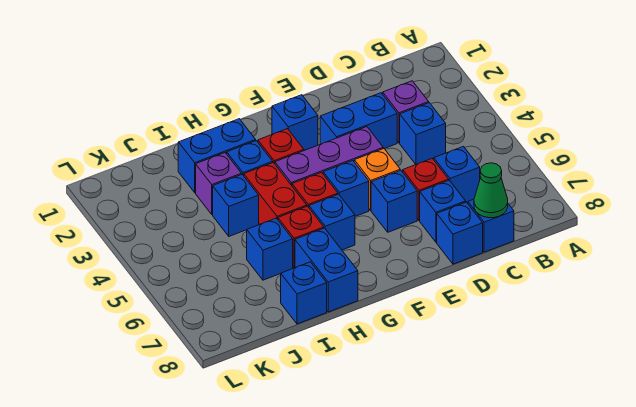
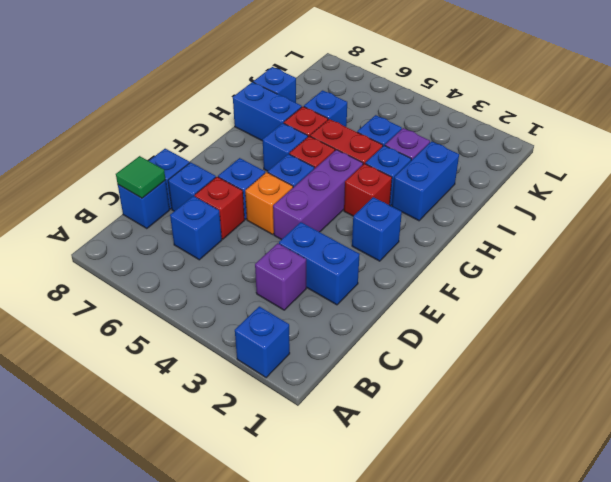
blue brick C4 level 1 -> blue brick A2 level 1
green cone C8 level 2 -> green tile C8 level 2
blue brick D3:E3 level 1 -> blue brick D2:D3 level 1

